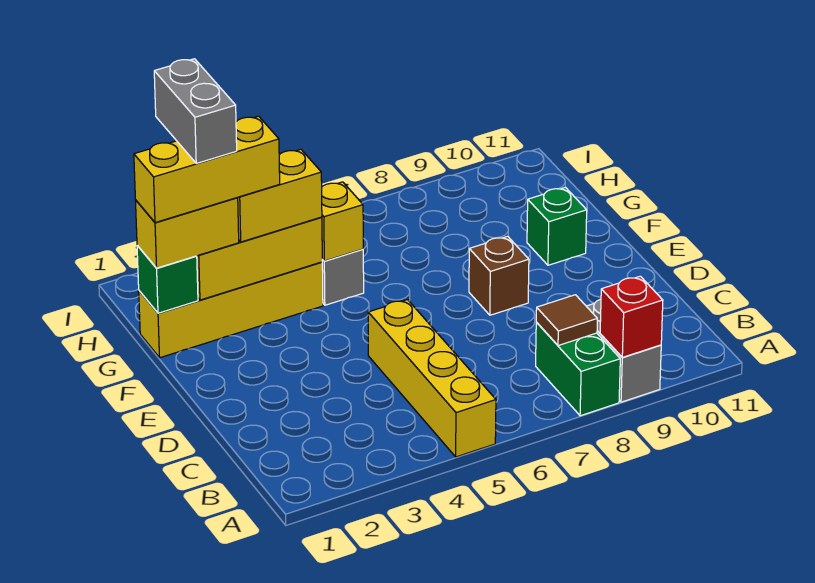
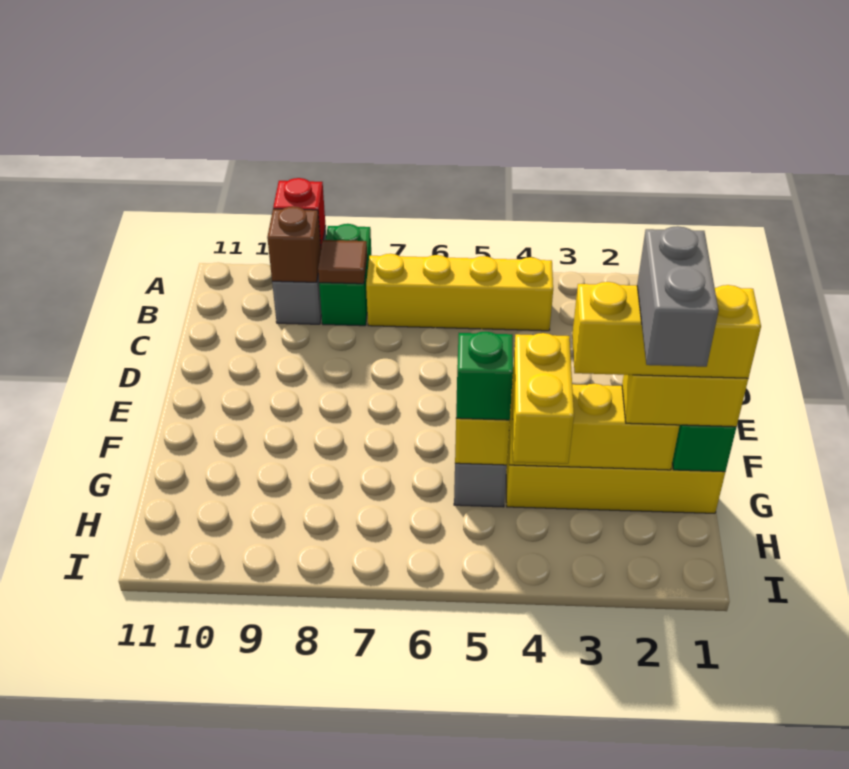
yellow brick A5:D5 level 1 -> yellow brick B4:B7 level 1
brown brick E8 level 1 -> brown brick B9 level 2
green brick F10 level 1 -> green brick G5 level 3
yellow brick G3:G4 level 3 -> yellow brick G4:H4 level 3

